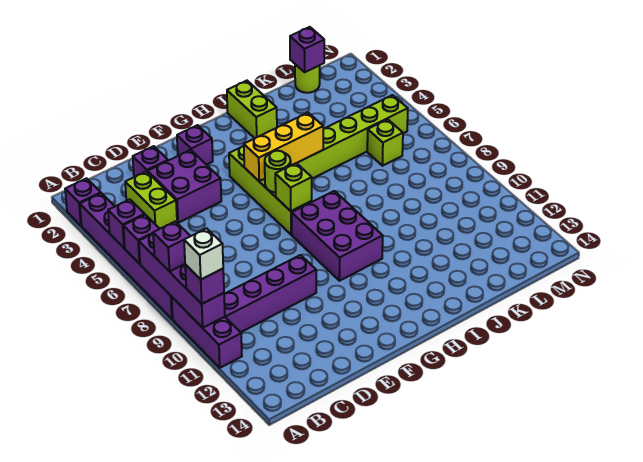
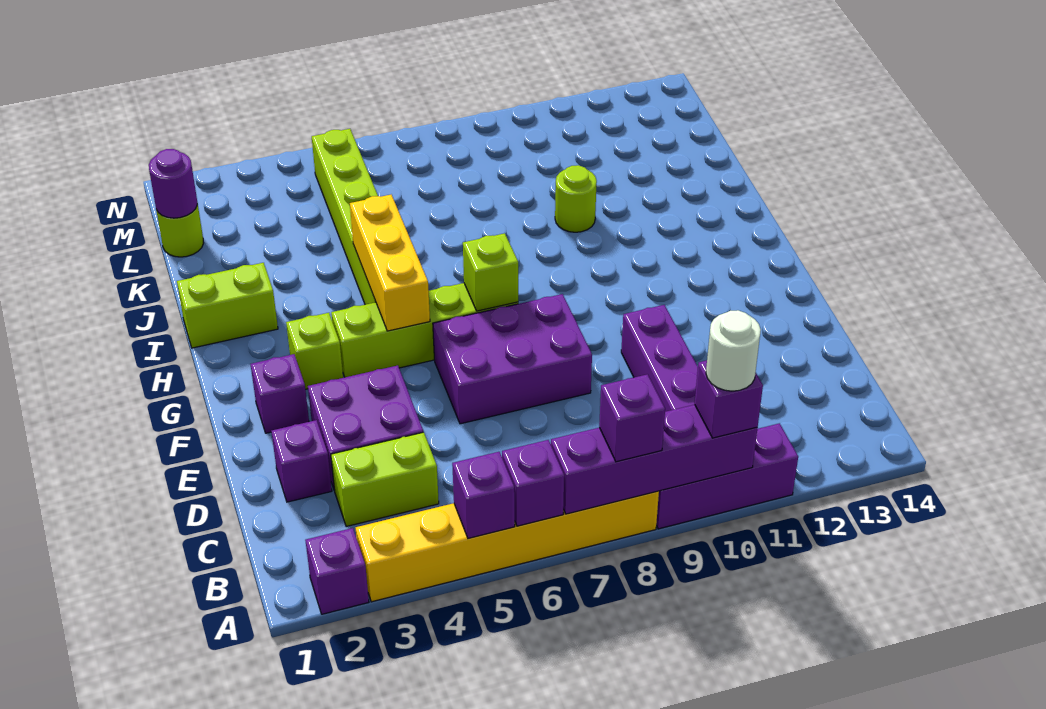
purple brick A3:A8 level 1 -> yellow brick A3:A8 level 1
white brick A10 level 4 -> white round brick A10 level 4
lime round brick G6 level 2 -> lime round brick J10 level 1
purple brick G8:H10 level 1 -> purple brick E6:F8 level 1
purple brick L1 level 2 -> purple round brick L1 level 2
lime brick L6 level 1 -> lime brick G3 level 1

